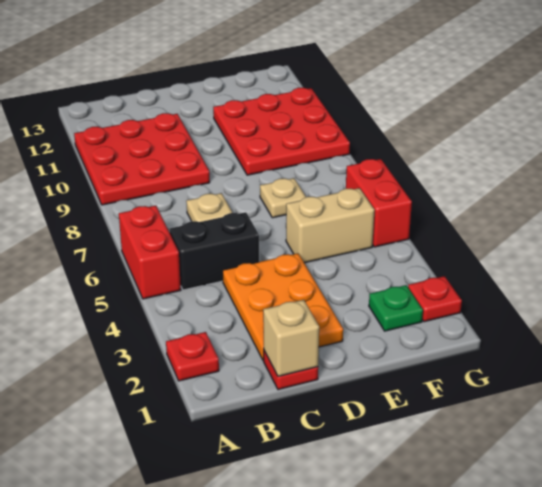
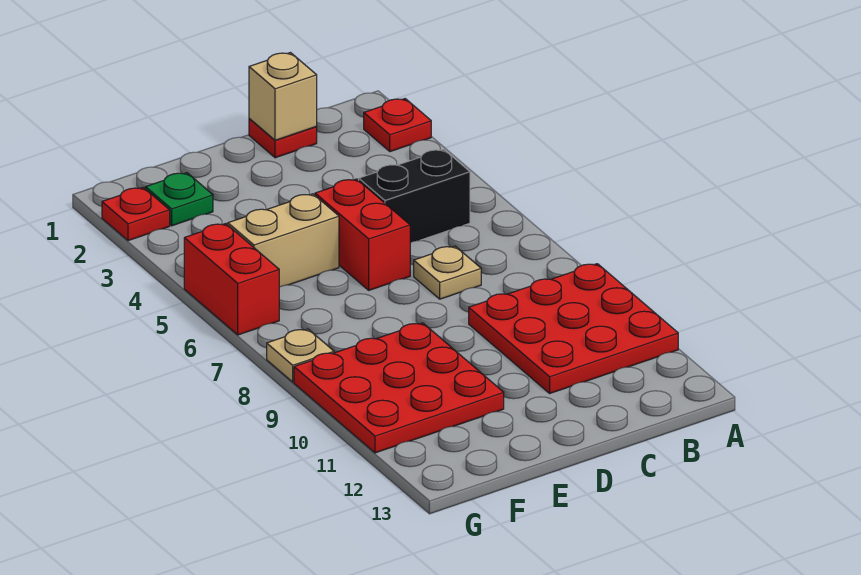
red brick A5:A6 level 1 -> red brick D5:D6 level 1
orange plate C2:D4 level 1 -> none
tan plate E7 level 1 -> tan plate G8 level 1

